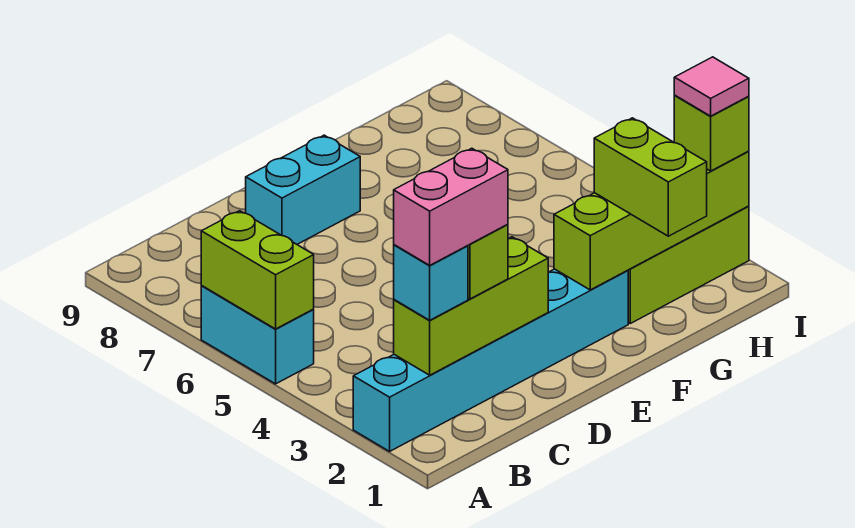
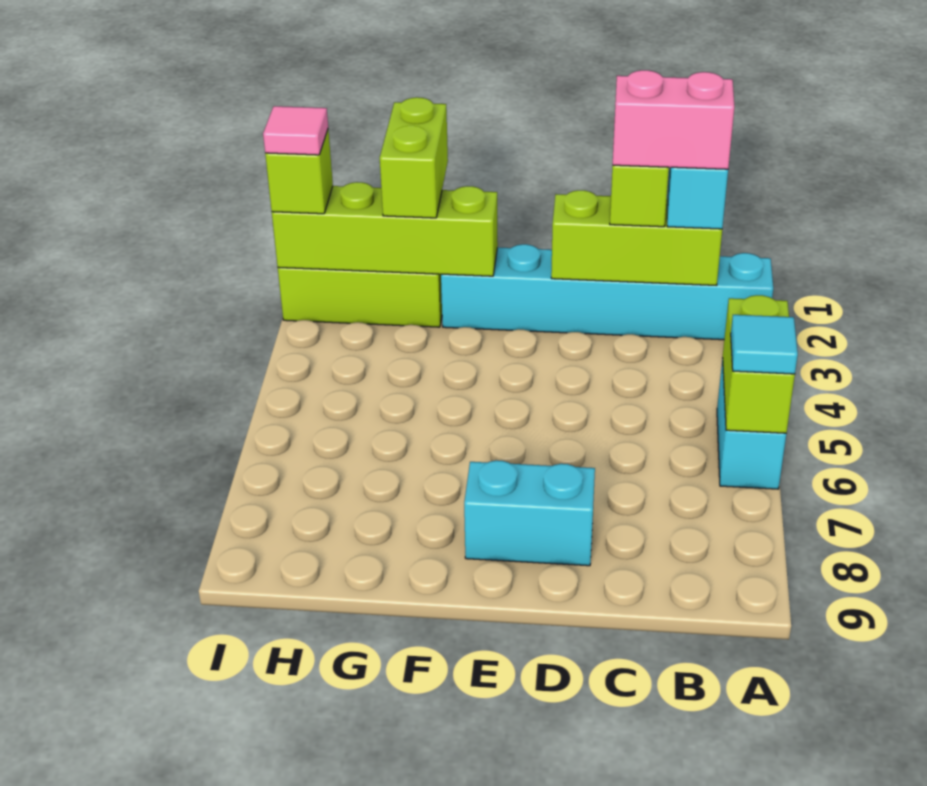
none -> cyan tile A6 level 3

